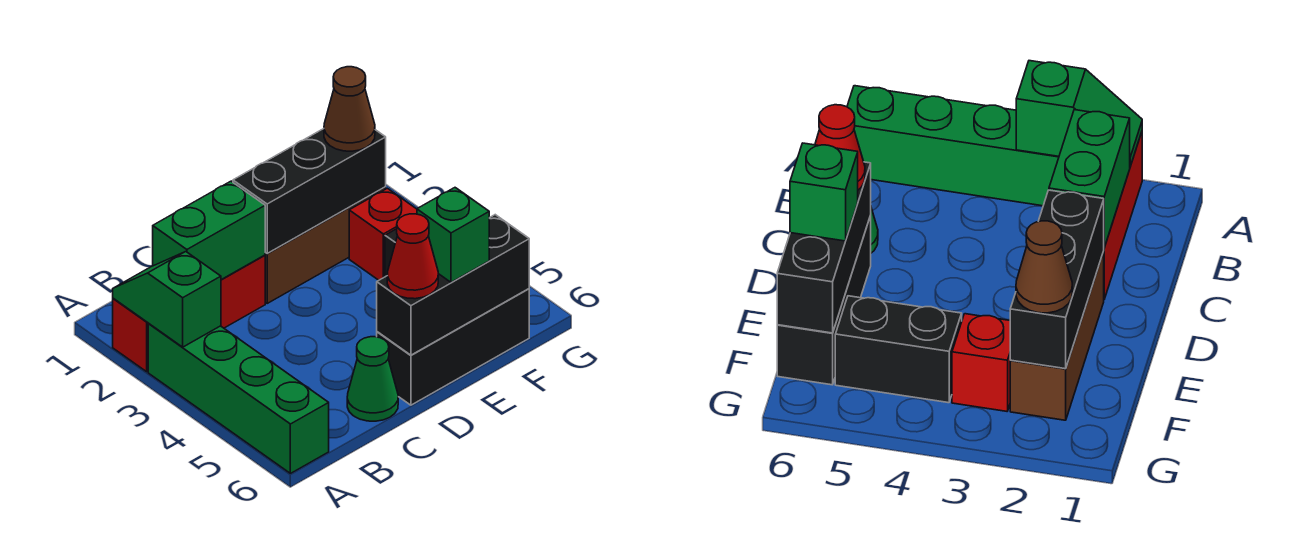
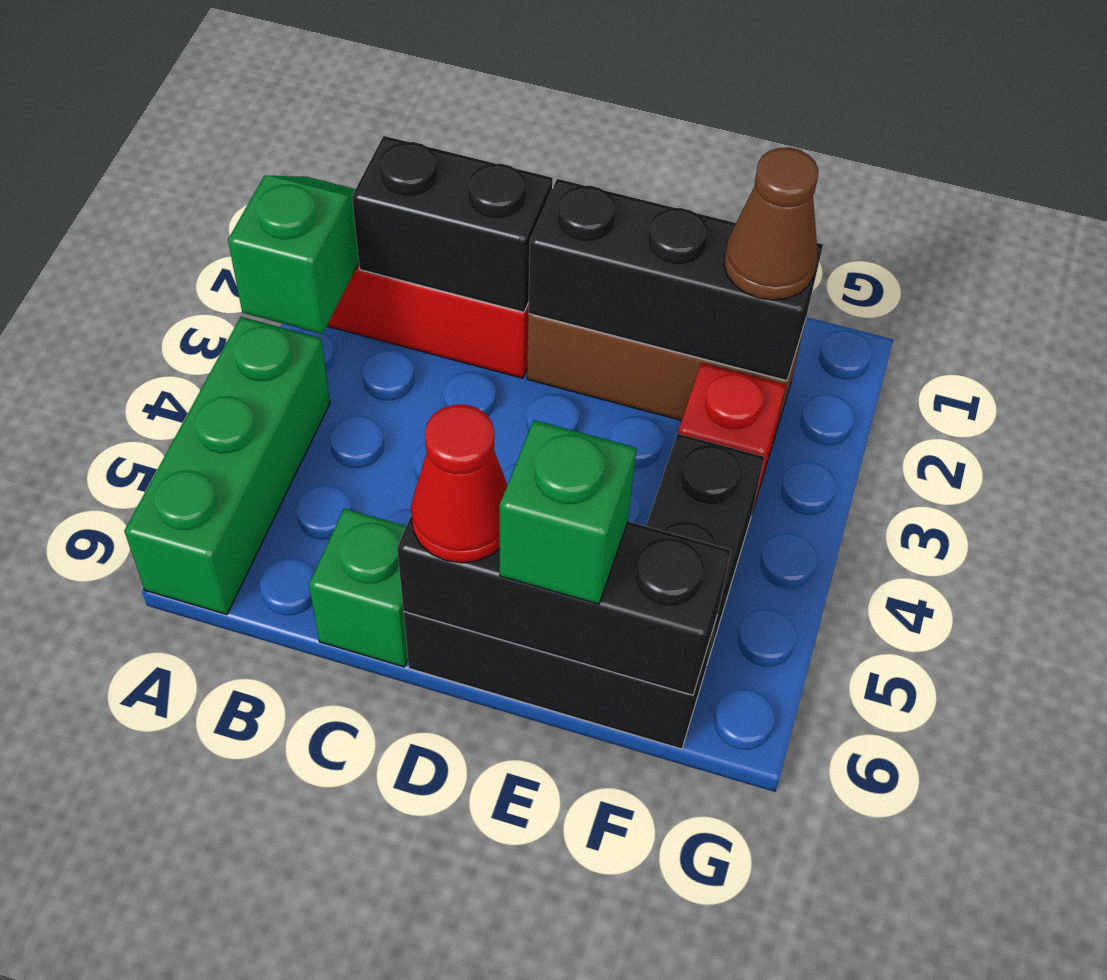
green brick A3:A6 level 1 -> green brick A4:A6 level 1
green brick B2:C2 level 2 -> black brick B2:C2 level 2
green cone C6 level 1 -> green brick C6 level 1

